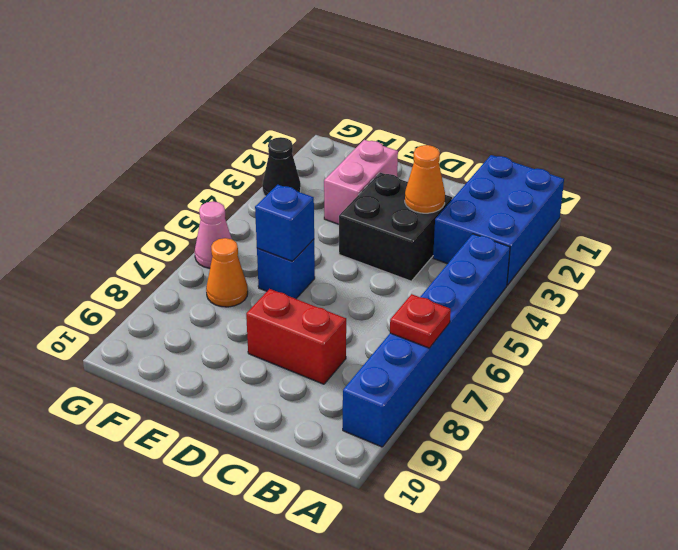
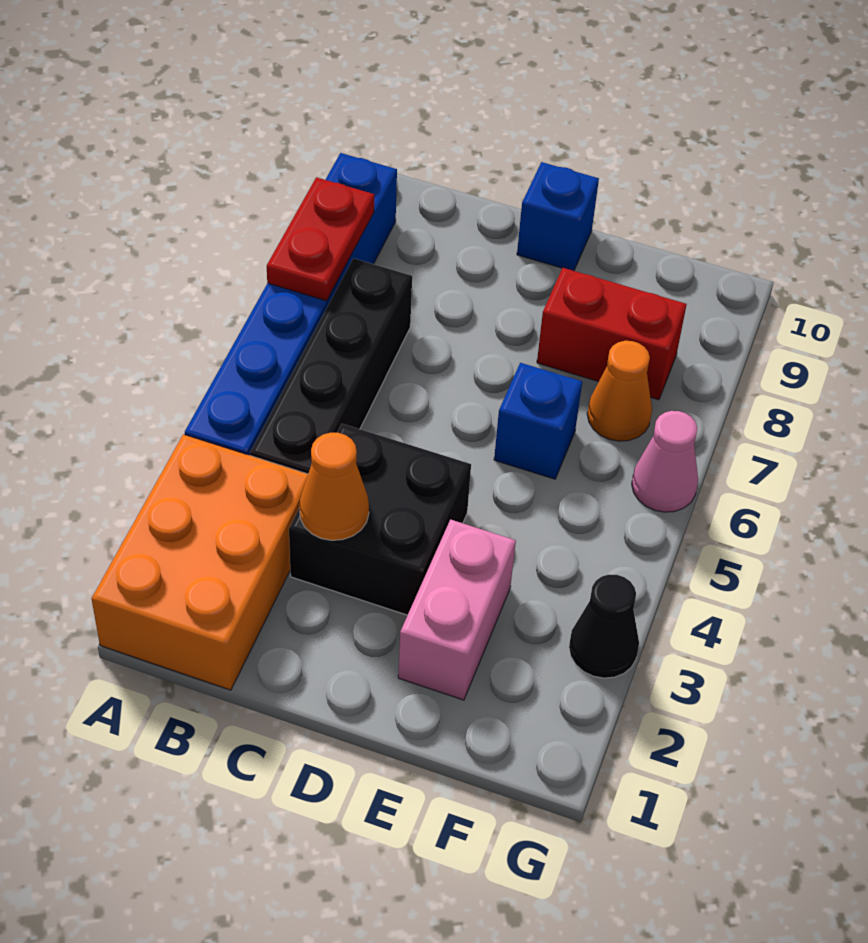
blue brick A1:B3 level 1 -> orange brick A1:B3 level 1
red plate A7 level 2 -> red plate A7:A8 level 2
none -> black brick B4:B7 level 1
red brick C8:D8 level 1 -> red brick E8:F8 level 1
blue brick E6 level 2 -> blue brick D10 level 1

